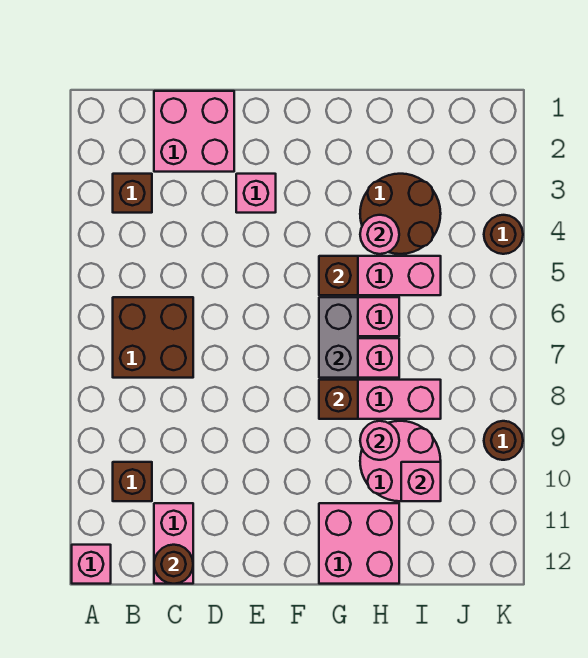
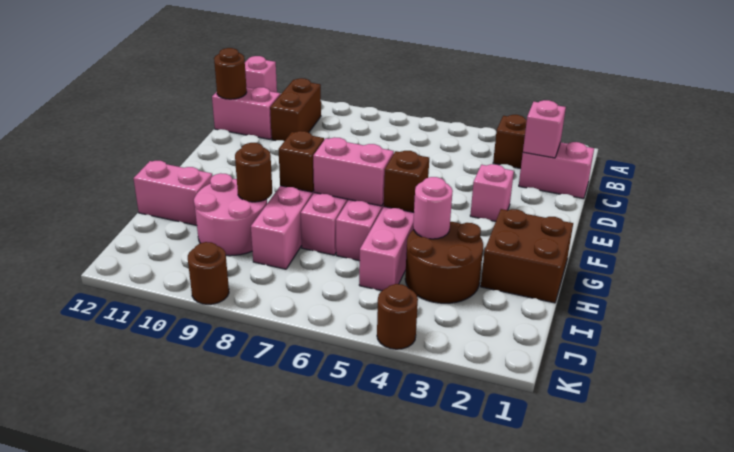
brown brick B6:C7 level 1 -> brown brick G1:H2 level 1
brown brick B10 level 1 -> brown brick B10:C10 level 1
pink brick C1:D2 level 1 -> pink brick C1:C2 level 1
grey brick G6:G7 level 2 -> pink brick G6:G7 level 2
pink brick G11:H12 level 1 -> pink brick H11:H12 level 1
pink round brick H9 level 2 -> brown round brick H9 level 2
pink brick I10 level 2 -> pink brick C2 level 2

